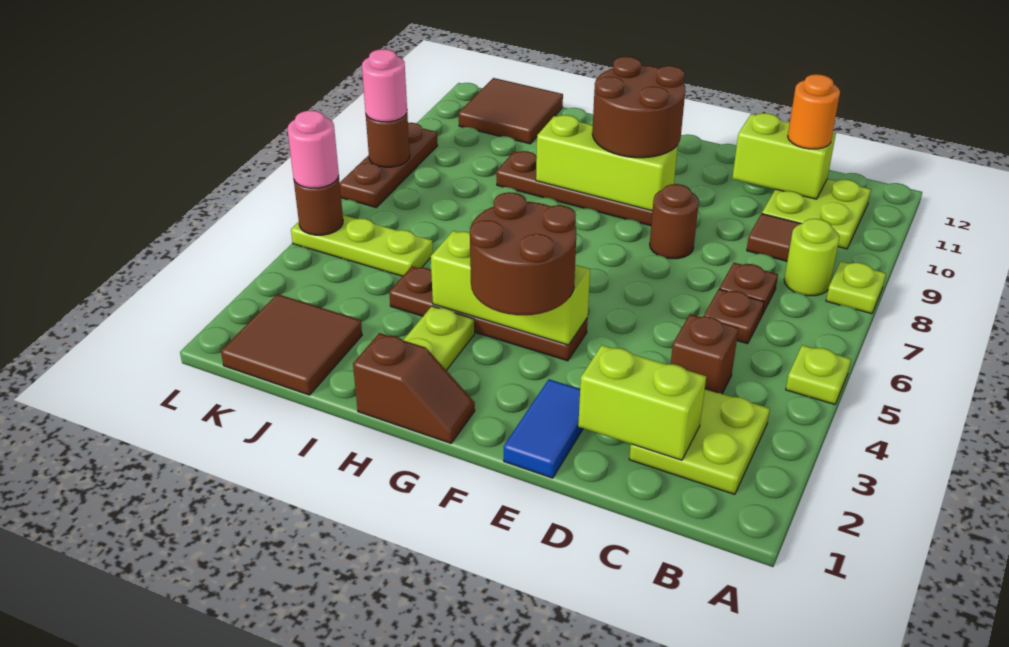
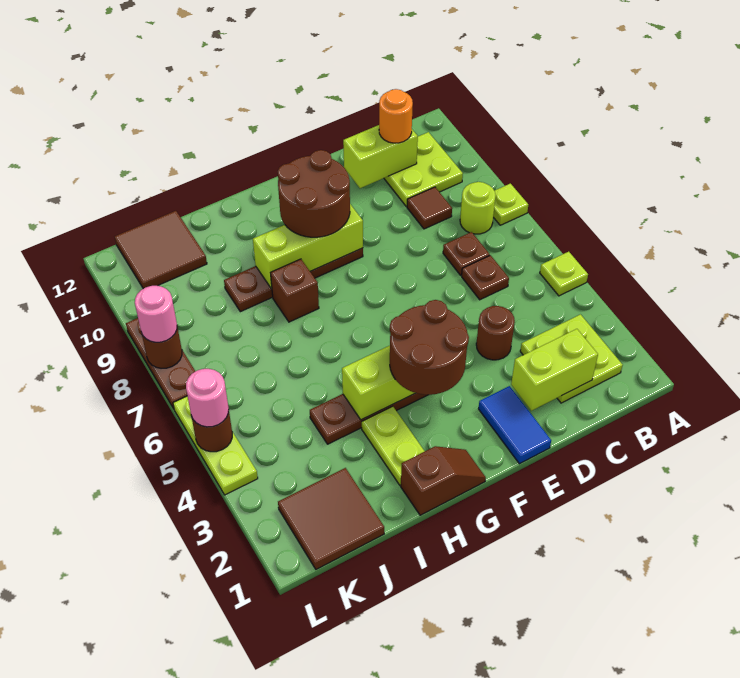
brown brick C4 level 1 -> brown brick H8 level 1
brown round brick E8 level 1 -> brown round brick D4 level 1
lime plate J5:L5 level 1 -> lime plate L4:L6 level 1

